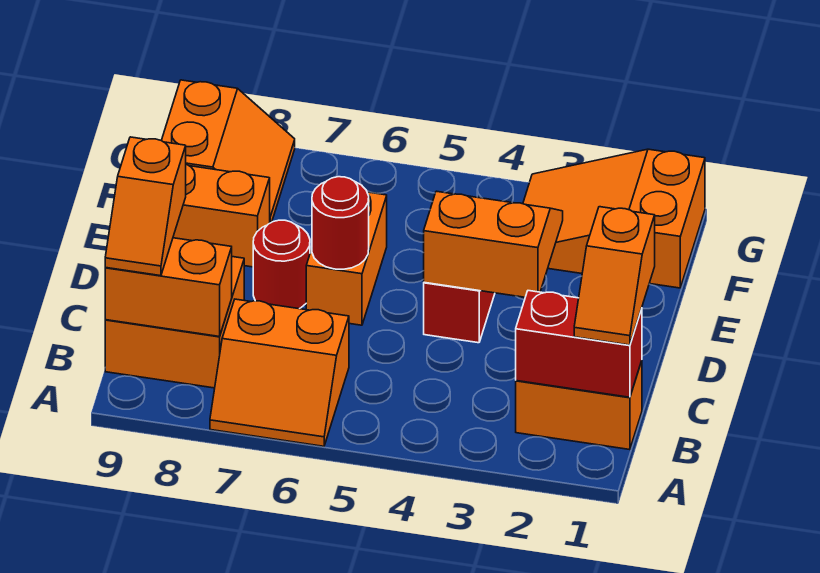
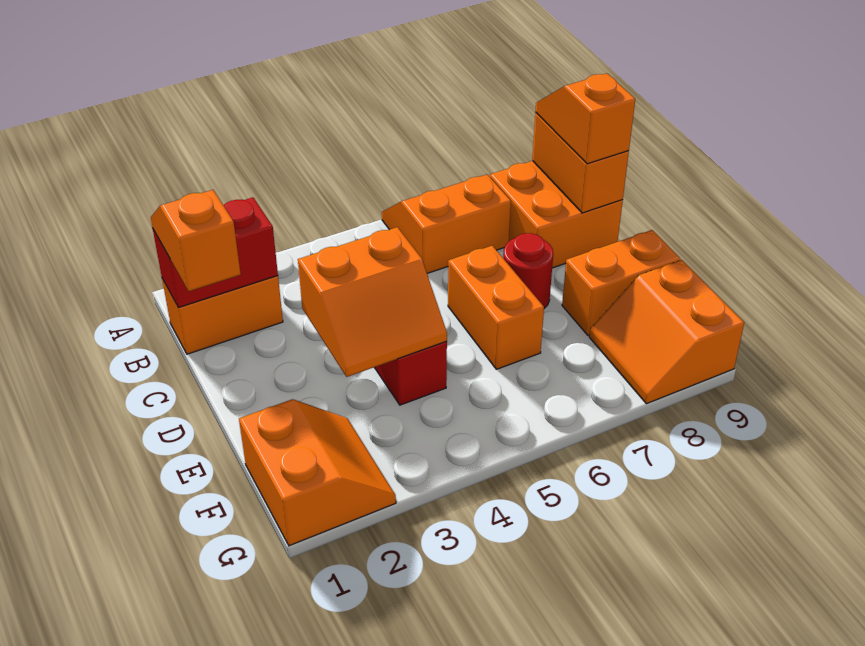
orange brick B8:B9 level 2 -> orange brick B9:C9 level 2
red round brick D6 level 2 -> none
orange slope F1:G3 level 1 top 1 -> orange slope F1:G2 level 1 top 1

